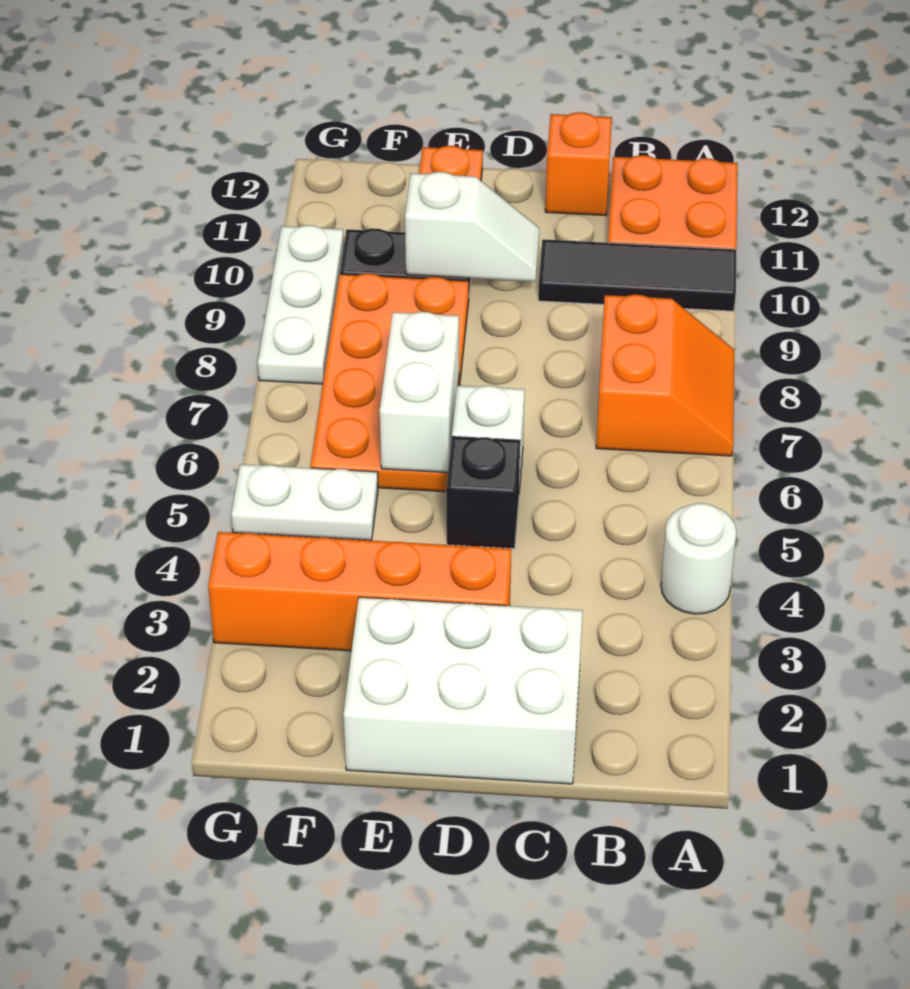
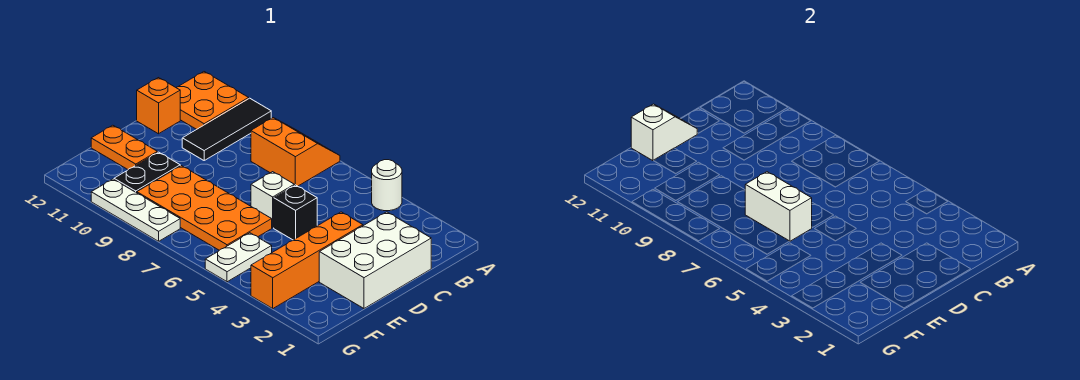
white slope D10:E10 level 2 top E -> white slope D12:E12 level 2 top E

